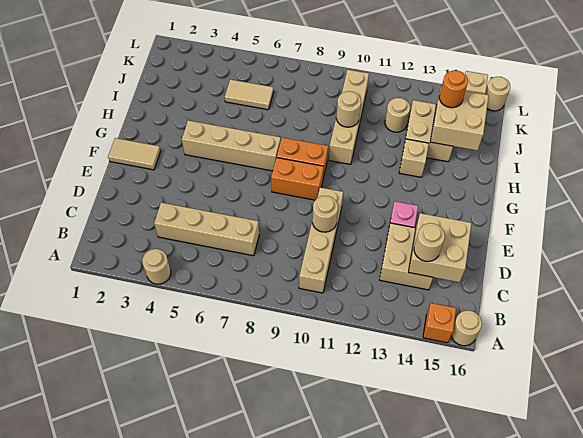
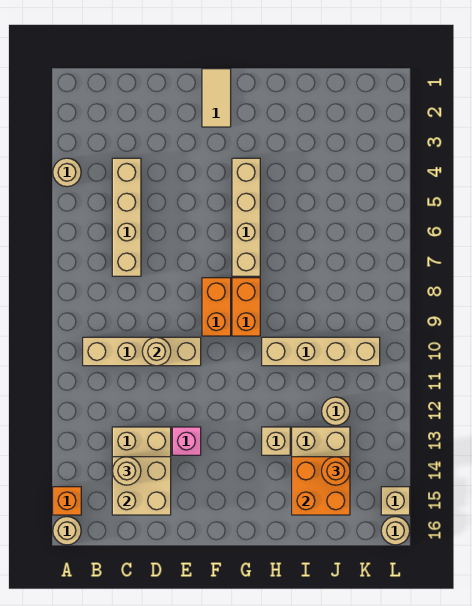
tan round brick I10 level 2 -> none
tan brick I14:J15 level 2 -> orange brick I14:J15 level 2
tan tile J5:J6 level 1 -> none

